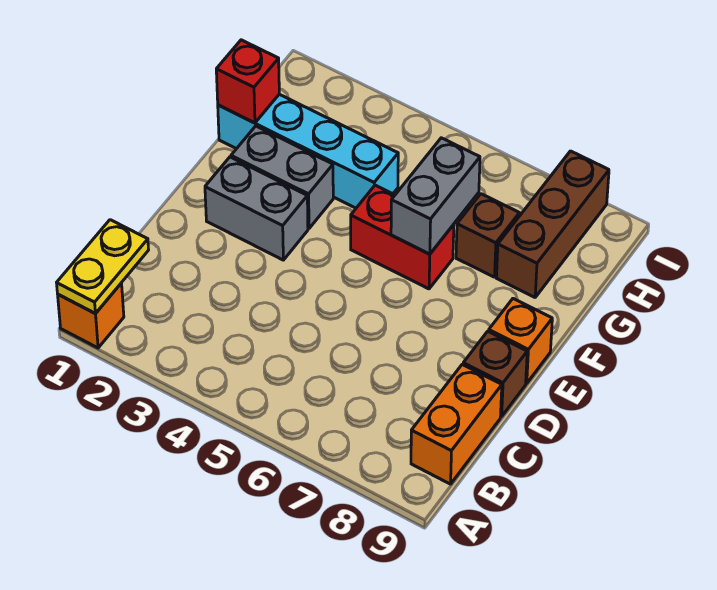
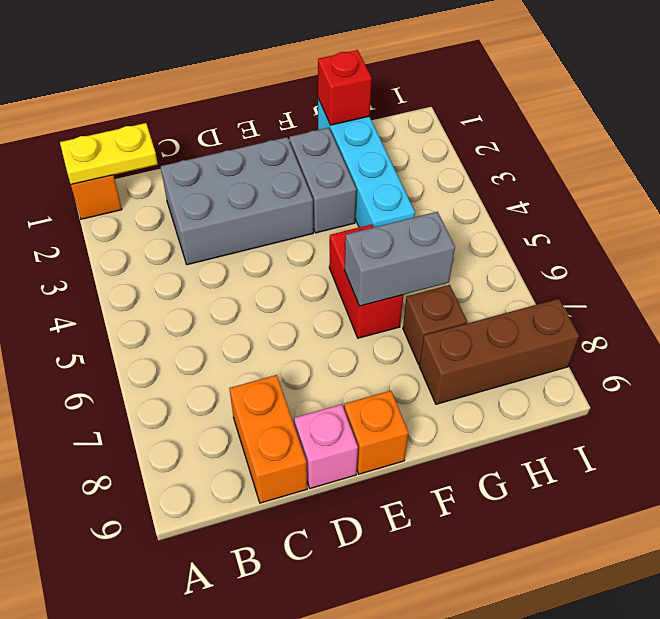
orange brick B9:C9 level 1 -> orange brick C8:C9 level 1
brown brick D9 level 1 -> pink brick D9 level 1
grey brick E2:E3 level 1 -> grey brick C2:E3 level 1

